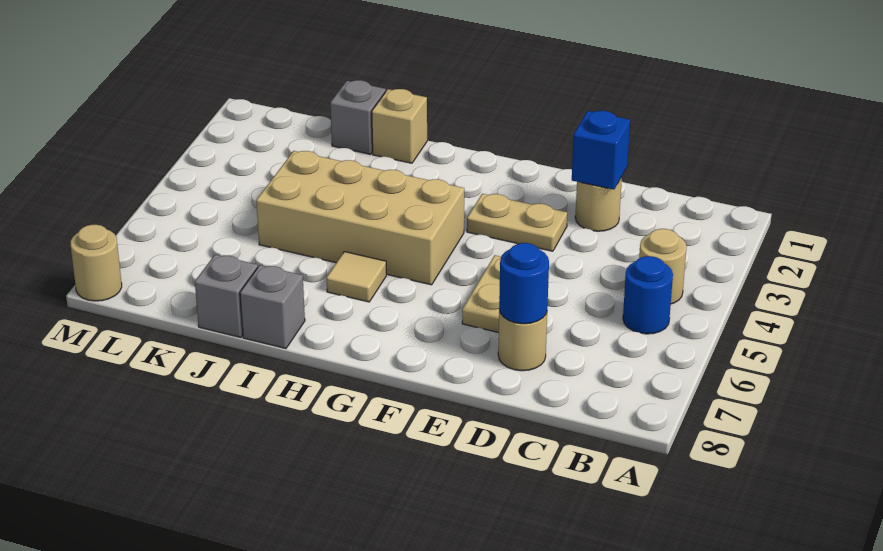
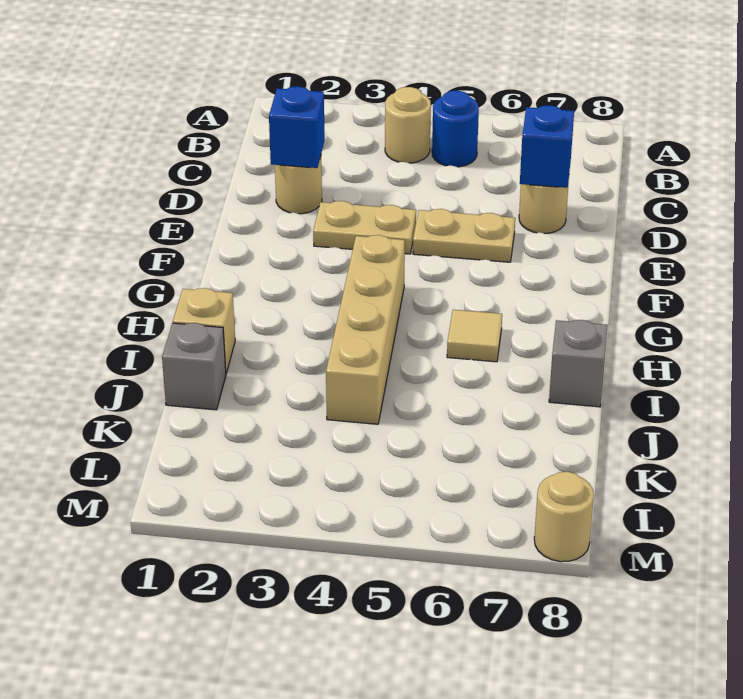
blue round brick D7 level 2 -> blue brick D7 level 2
tan plate E3:F3 level 1 -> tan plate E3:E4 level 1
tan brick G4:J5 level 1 -> tan brick G4:J4 level 1
grey brick J8 level 1 -> none

